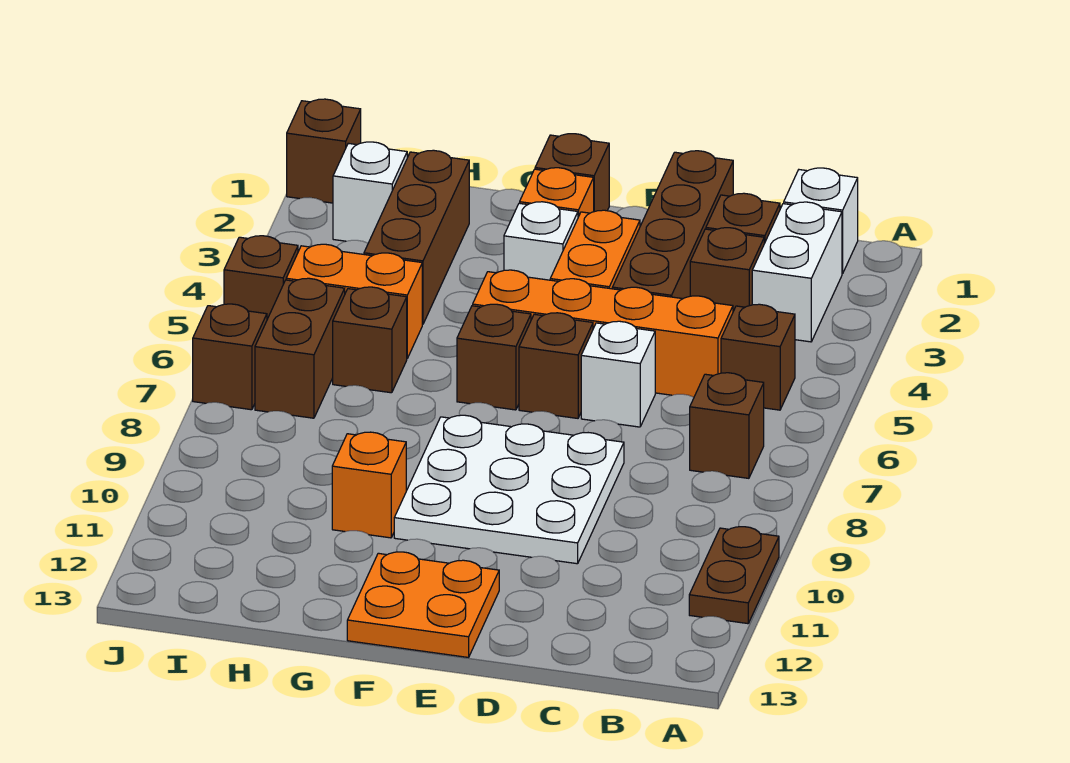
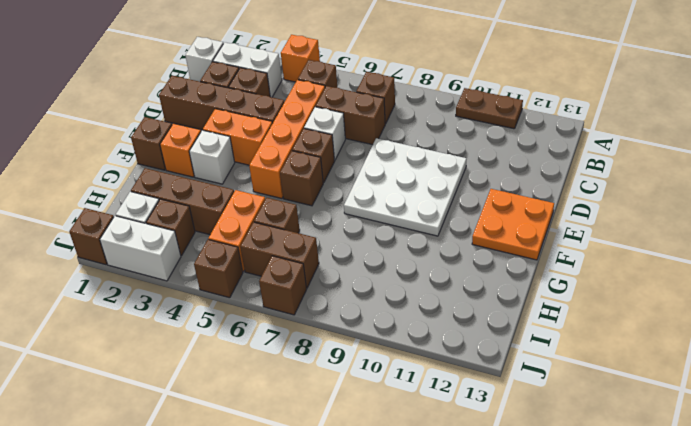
none -> brown brick C6:C7 level 1
orange brick G10 level 1 -> orange brick A4 level 1
none -> brown brick I3 level 1
none -> white brick J2:J3 level 1

